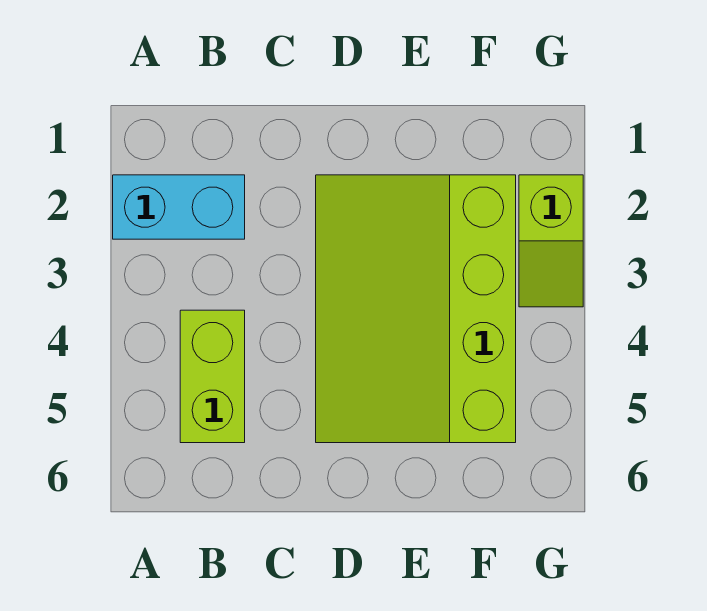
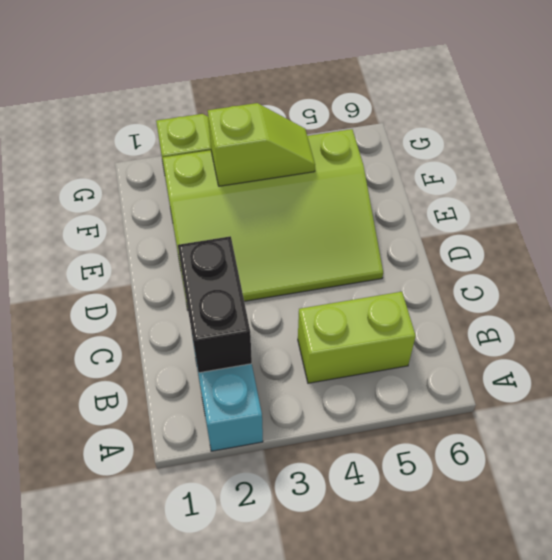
none -> black brick B2:C2 level 2
none -> lime slope F3:F4 level 2 top 3

